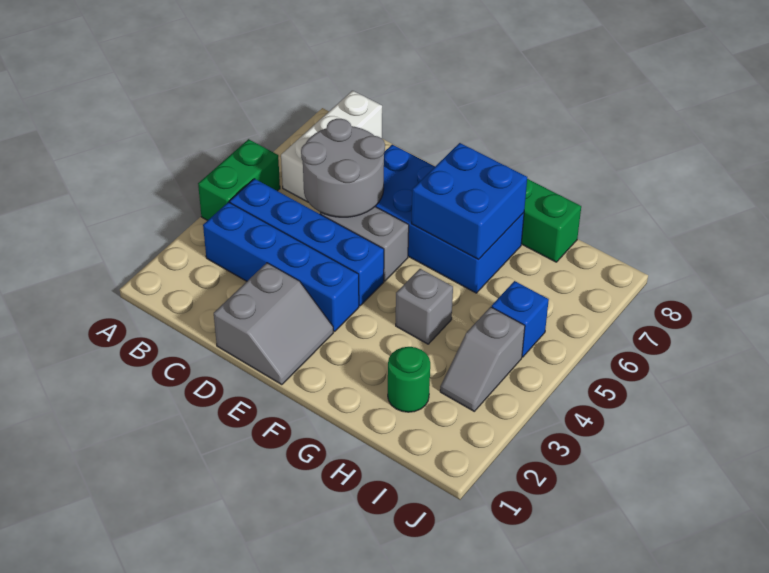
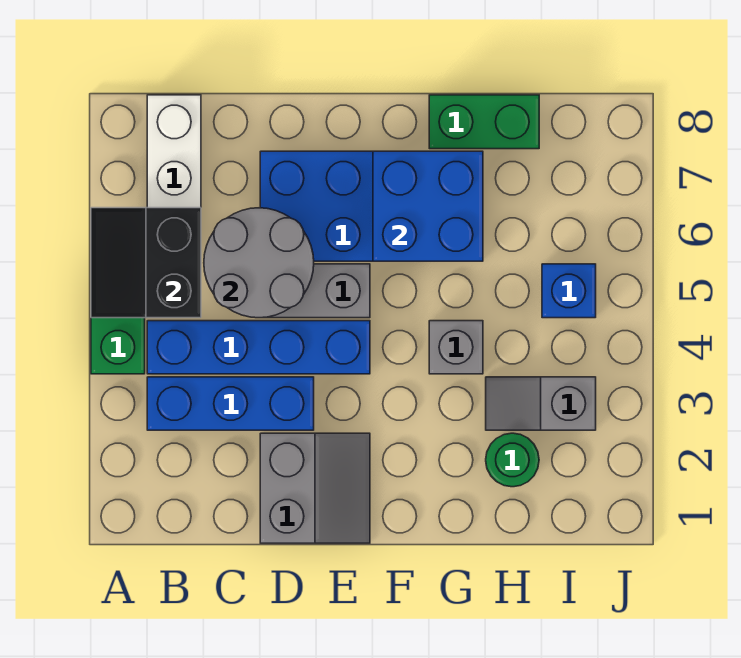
none -> black slope A5:B6 level 2 top B
blue brick B3:E3 level 1 -> blue brick B3:D3 level 1
grey slope I3:I4 level 1 top 4 -> grey slope H3:I3 level 1 top I

